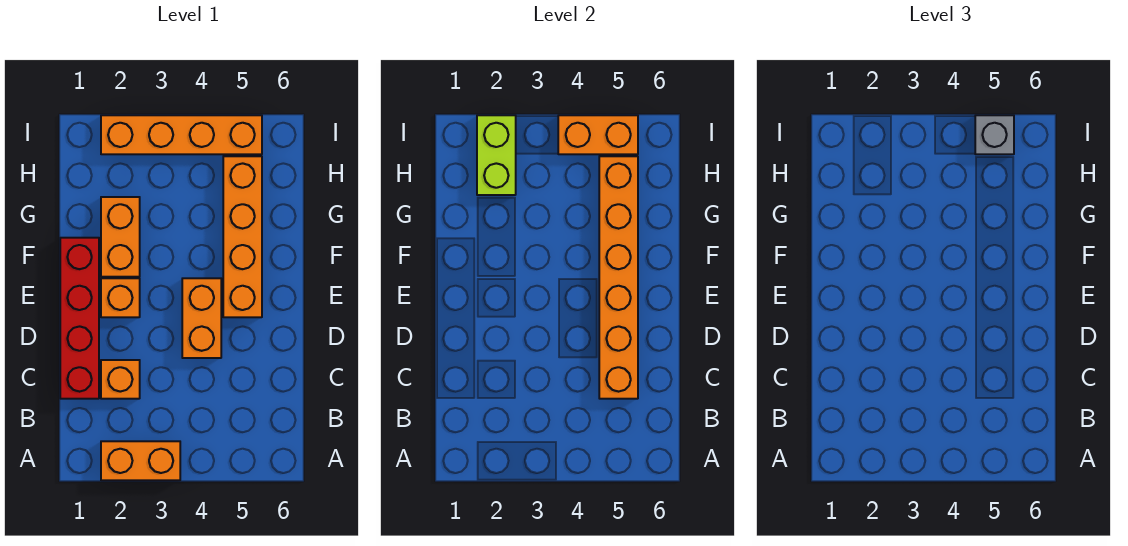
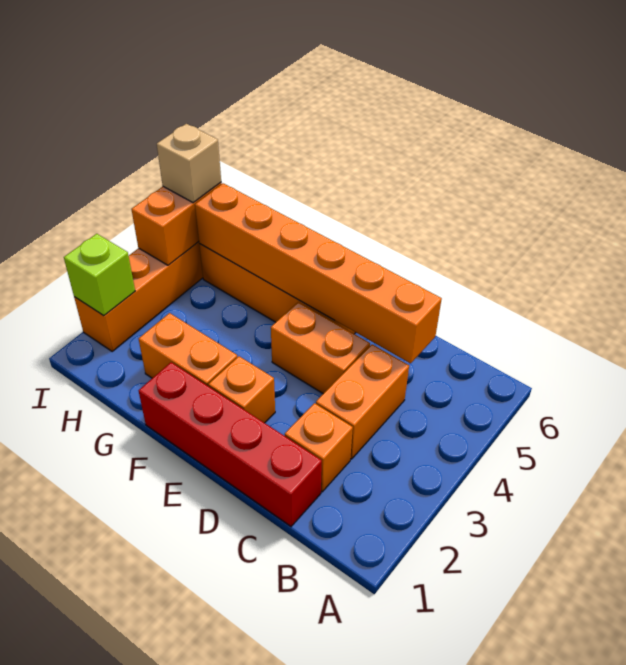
orange brick A2:A3 level 1 -> orange brick C3:C4 level 1
lime brick H2:I2 level 2 -> lime brick I2 level 2
grey brick I5 level 3 -> tan brick I5 level 3

